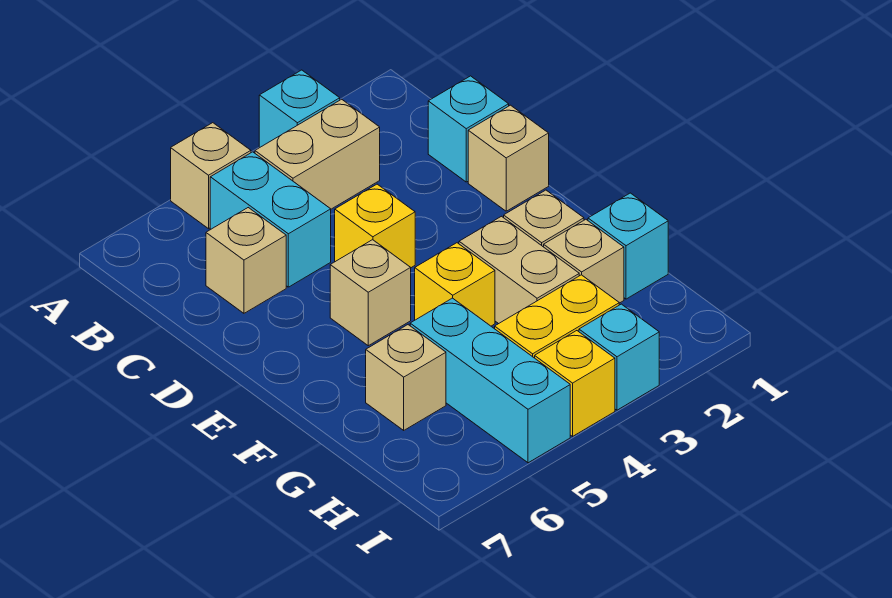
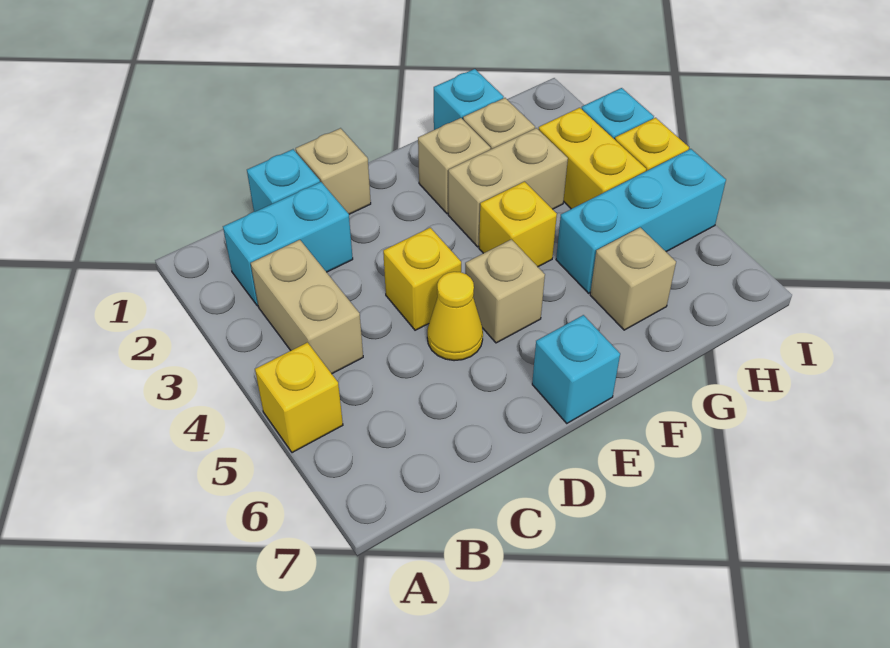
cyan brick A3 level 1 -> cyan brick E7 level 1
tan brick A5 level 1 -> yellow brick A5 level 1
cyan brick B5:C5 level 1 -> cyan brick B2:C2 level 1
tan brick C6 level 1 -> none
none -> yellow cone D5 level 1

